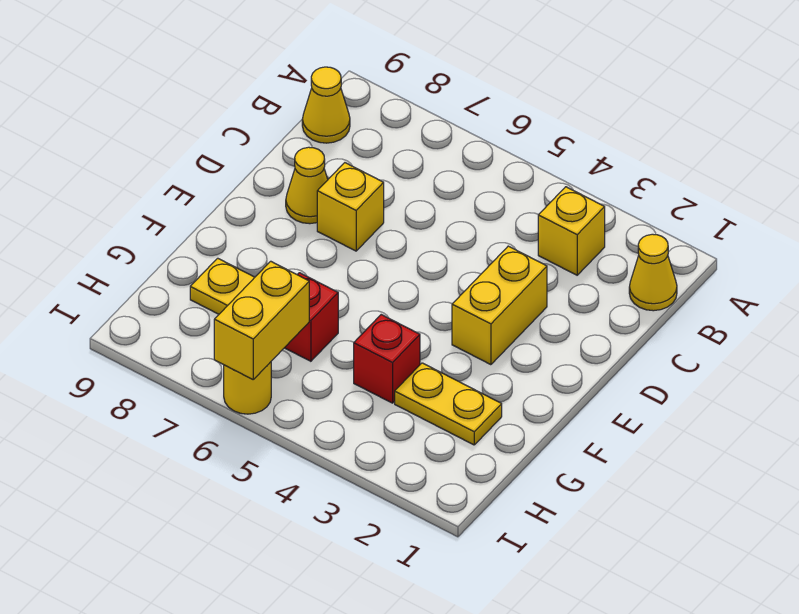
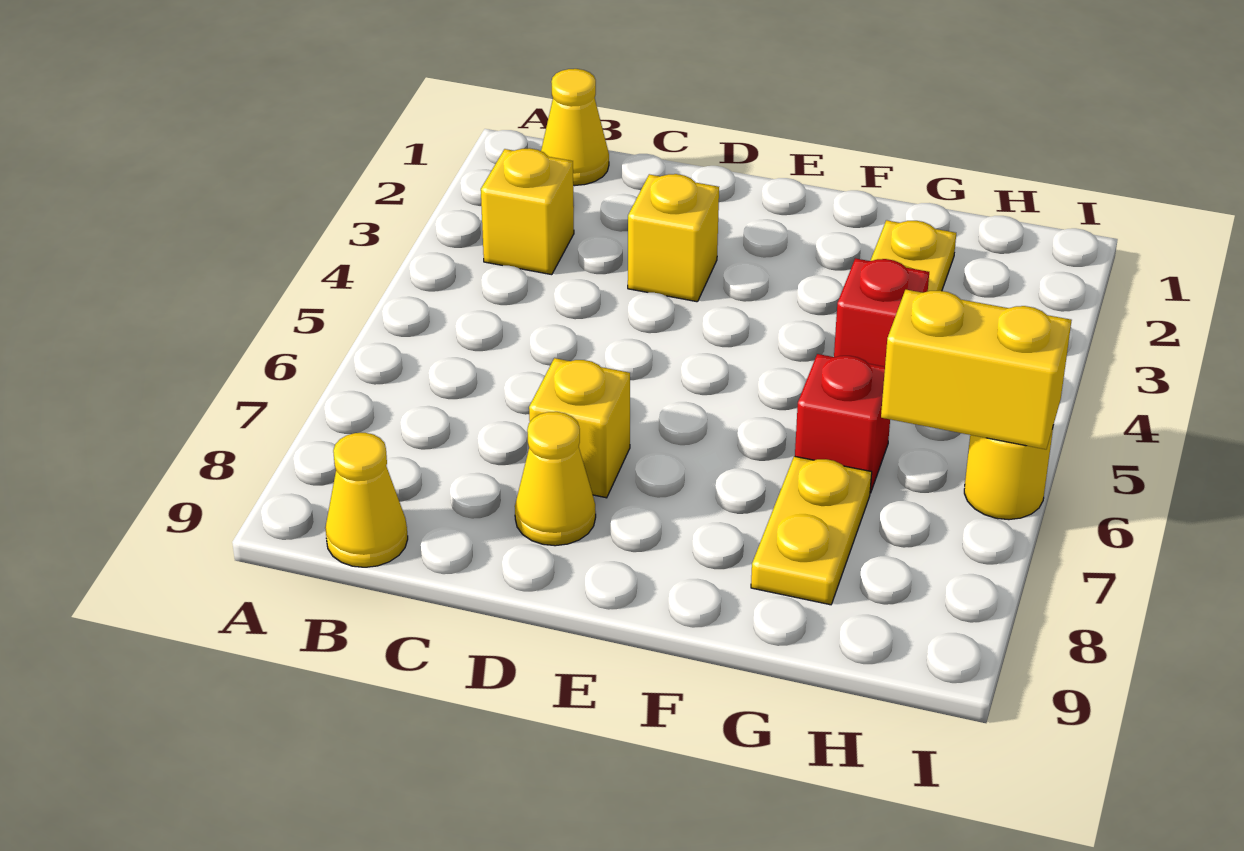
yellow brick D3:E3 level 1 -> yellow brick D3 level 1

